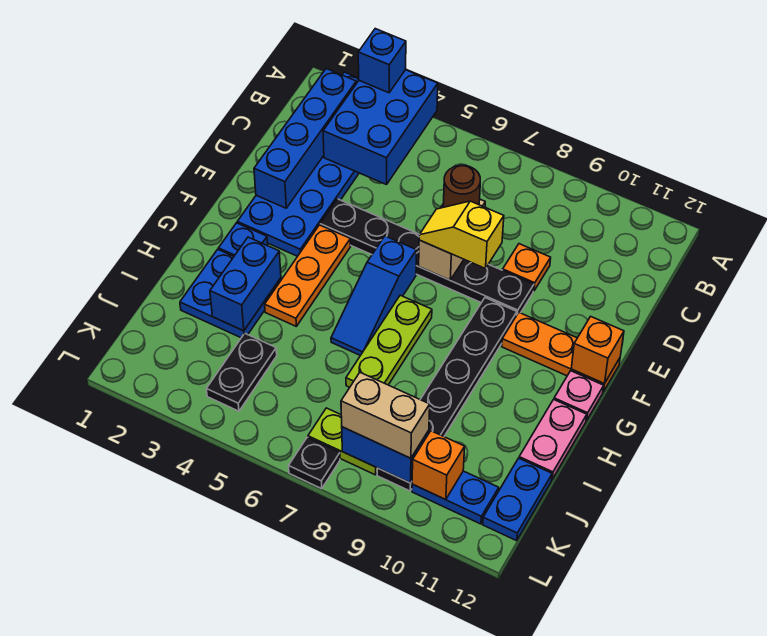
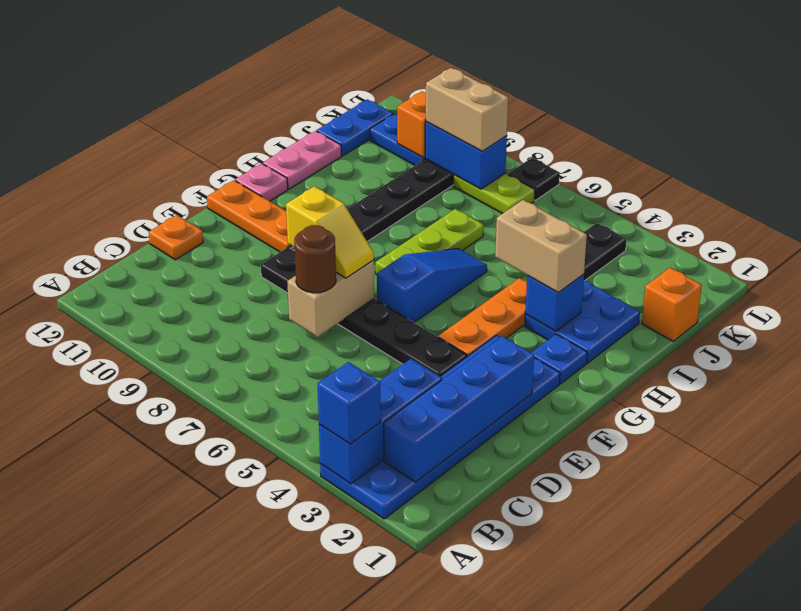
blue brick A3:C4 level 2 -> blue brick A3:C3 level 2
orange plate D9 level 1 -> orange plate D12 level 1
orange brick F12 level 2 -> orange brick J1 level 1
blue brick H3:I3 level 2 -> blue brick H3 level 2
none -> tan brick H3:H4 level 3

